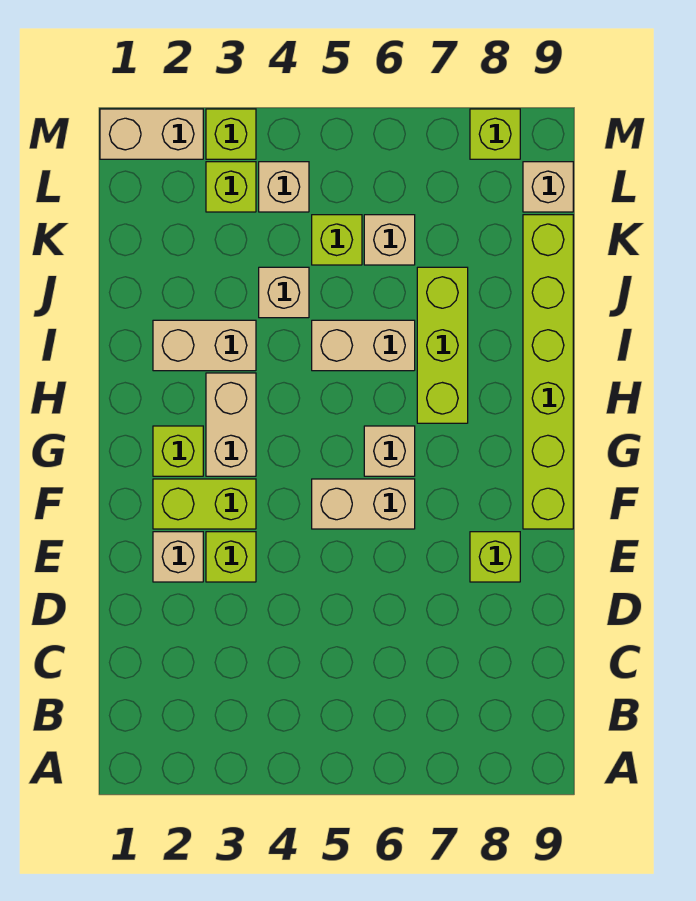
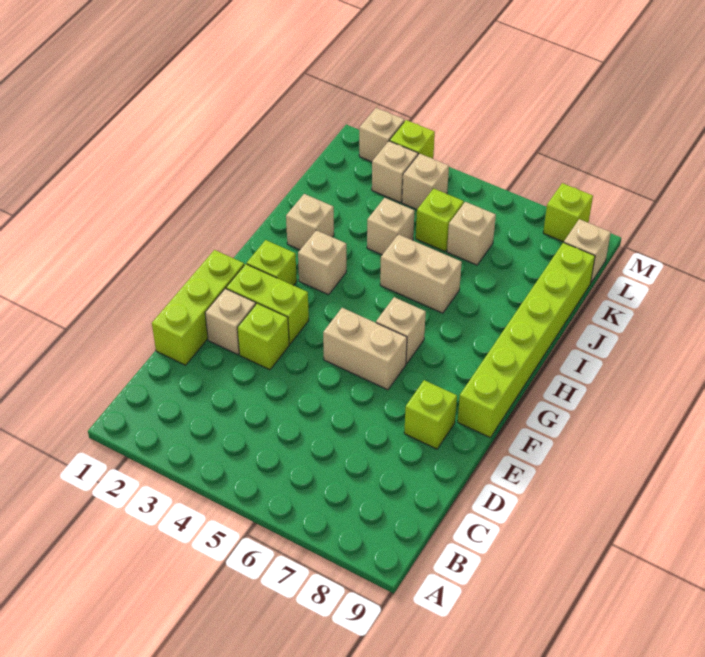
tan brick G3:H3 level 1 -> tan brick H3 level 1
lime brick H7:J7 level 1 -> lime brick D1:F1 level 1
tan brick I2:I3 level 1 -> tan brick I2 level 1
lime brick L3 level 1 -> tan brick L3 level 1
tan brick M1:M2 level 1 -> tan brick M2 level 1

